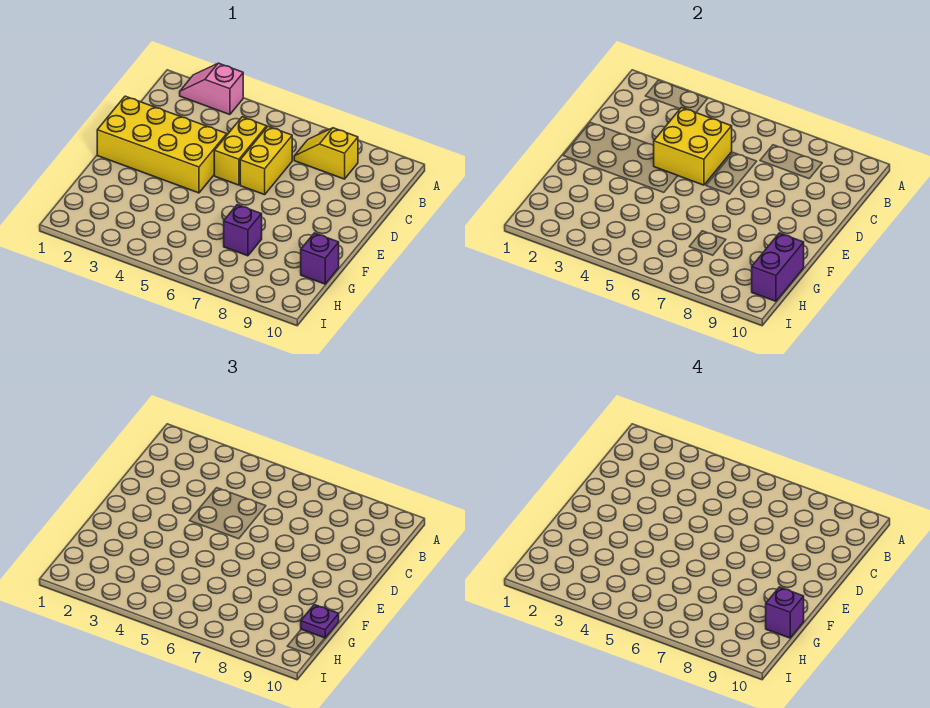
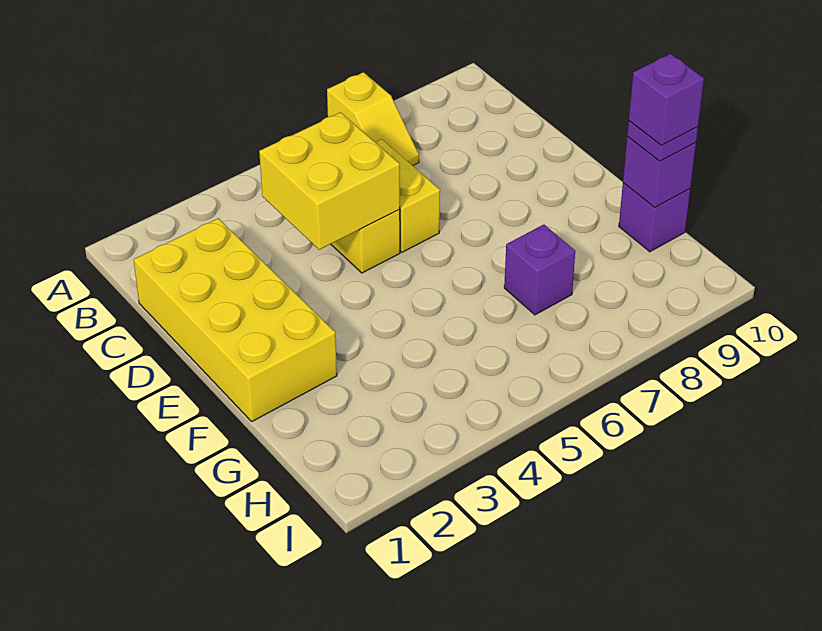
pink slope A2:A3 level 1 top 3 -> none
yellow slope B7:B8 level 1 top 8 -> yellow slope A7:B7 level 1 top A
yellow brick D1:E4 level 1 -> yellow brick C1:F2 level 1
purple brick G10:H10 level 2 -> purple brick G10 level 2

